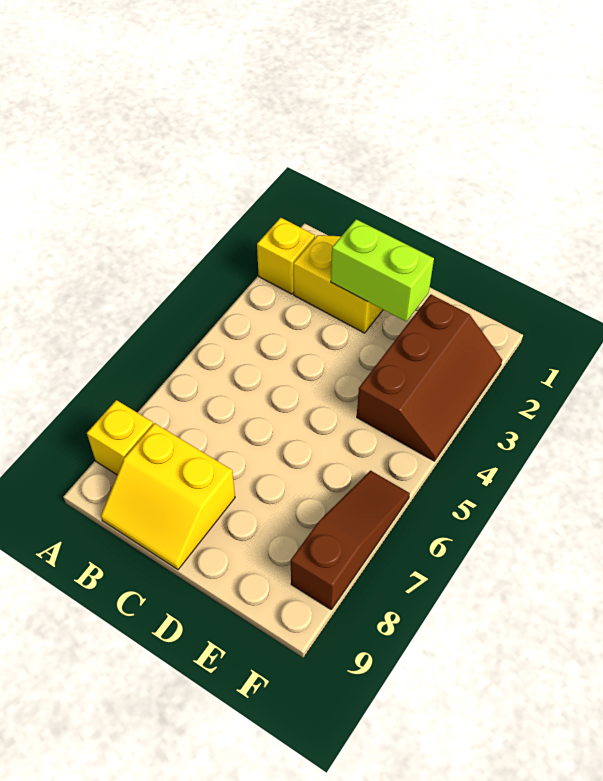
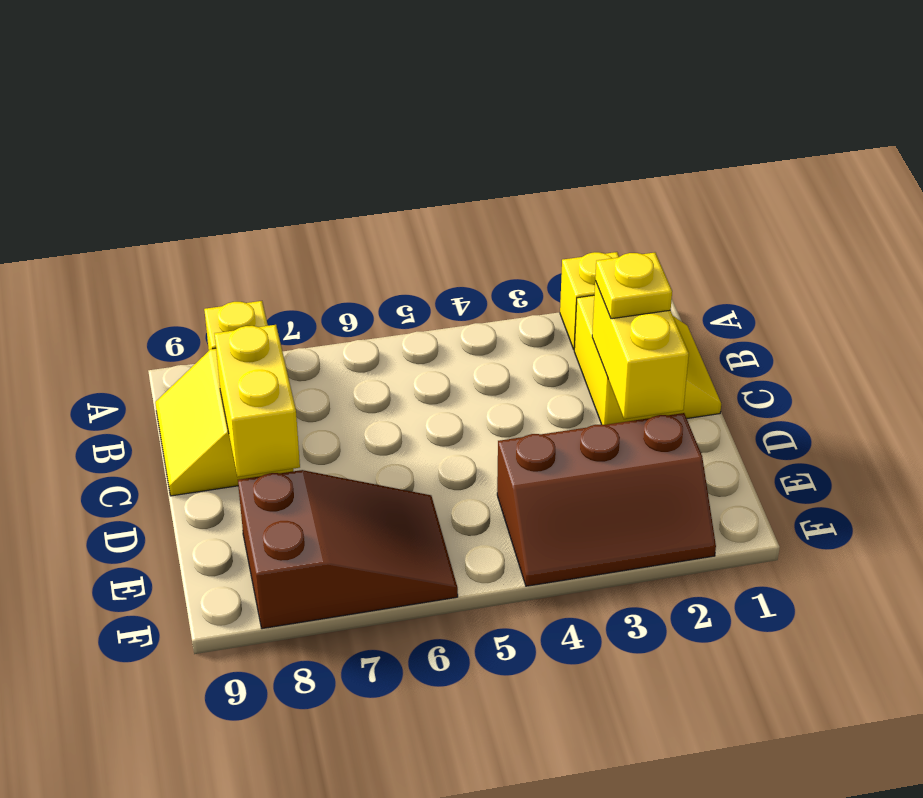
lime brick C2:D2 level 2 -> yellow brick C2:D2 level 2
none -> yellow plate C2 level 3
none -> yellow brick C8:D8 level 2
brown slope F6:F8 level 1 top 8 -> brown slope E6:F8 level 1 top 8

